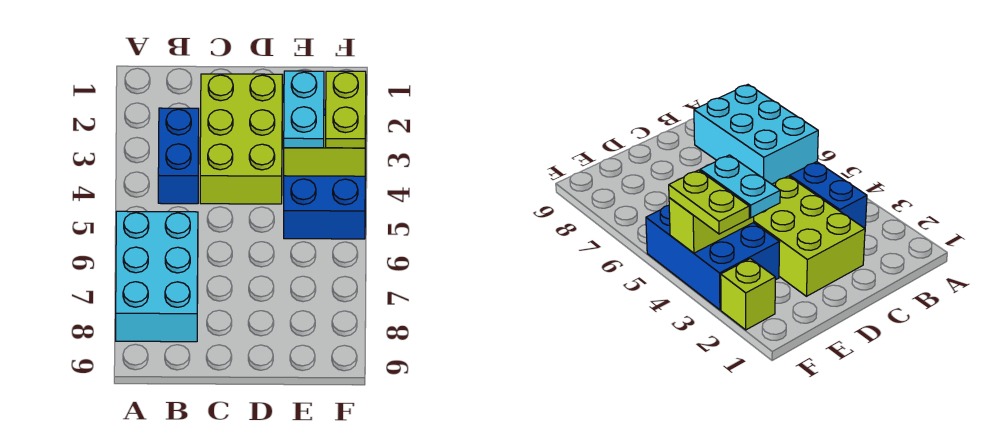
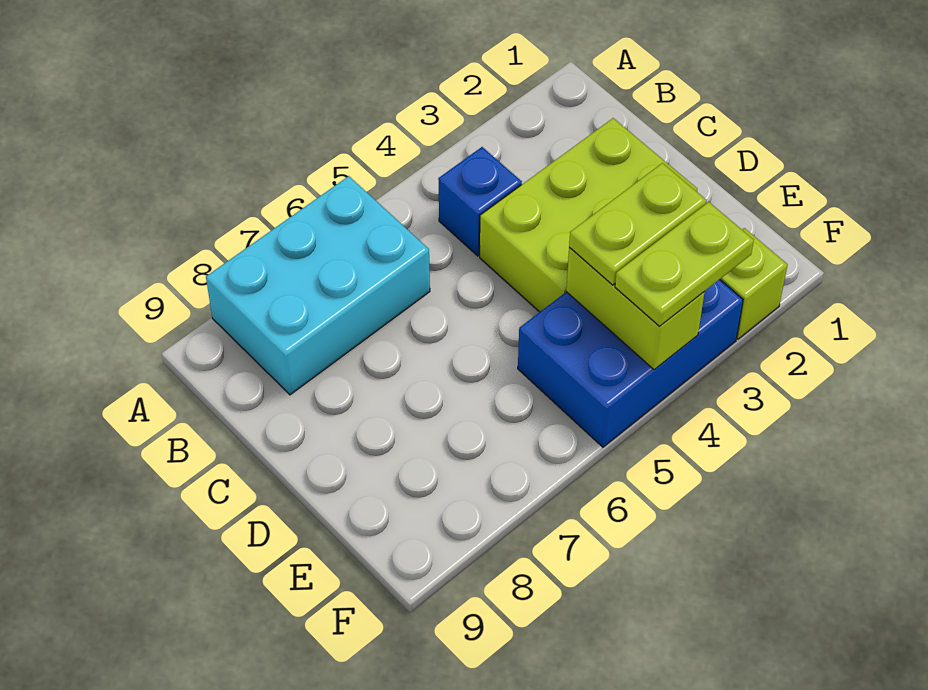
blue brick B3:B4 level 1 -> blue brick B4 level 1
cyan plate E3:E4 level 3 -> lime plate E3:E4 level 3

